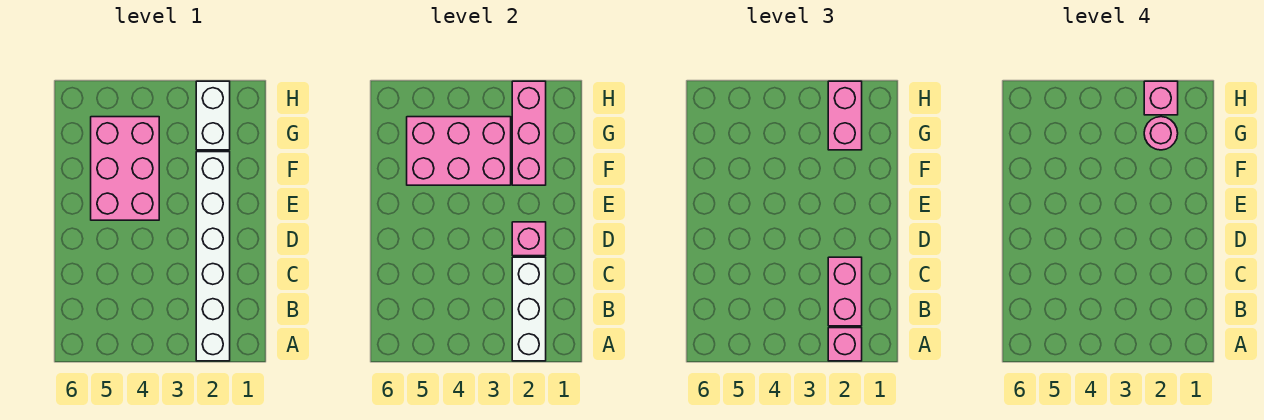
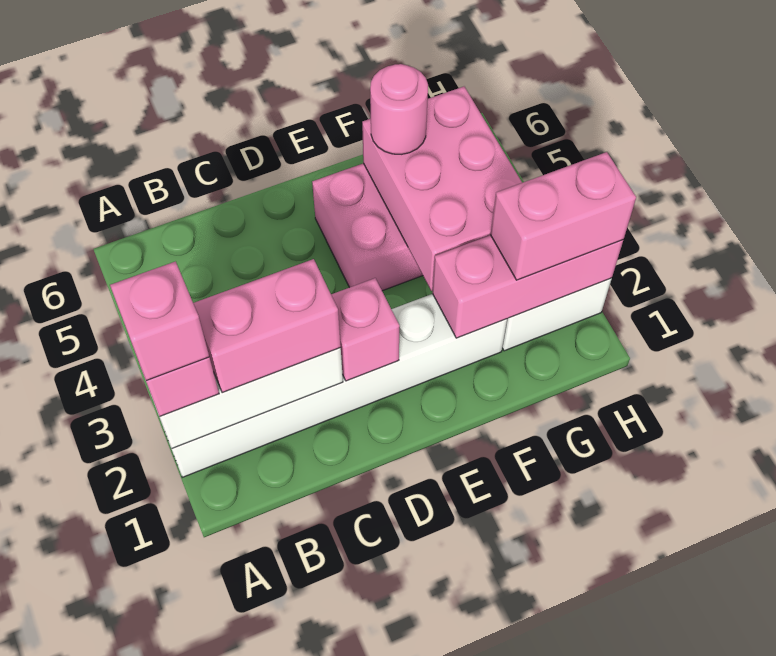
pink round brick G2 level 4 -> pink round brick F5 level 3
pink brick H2 level 4 -> pink brick A2 level 4

